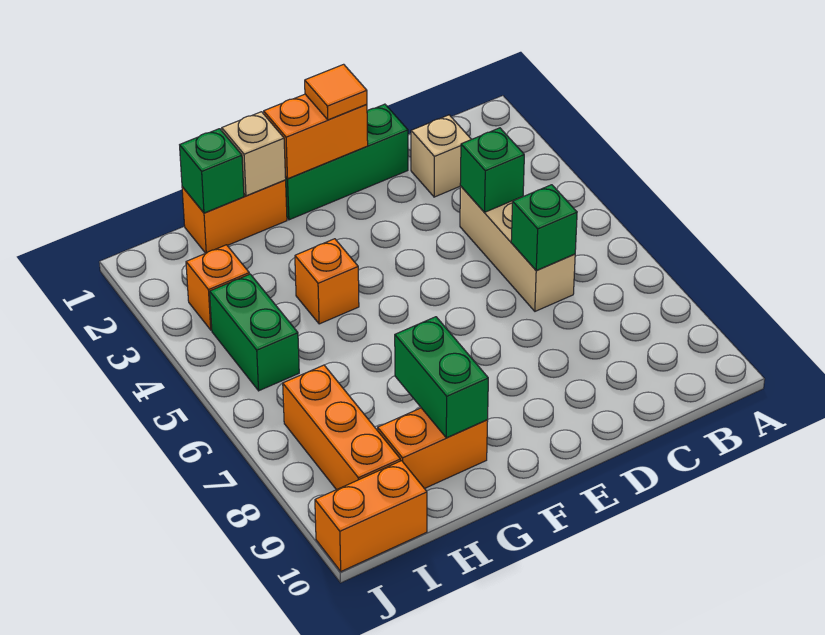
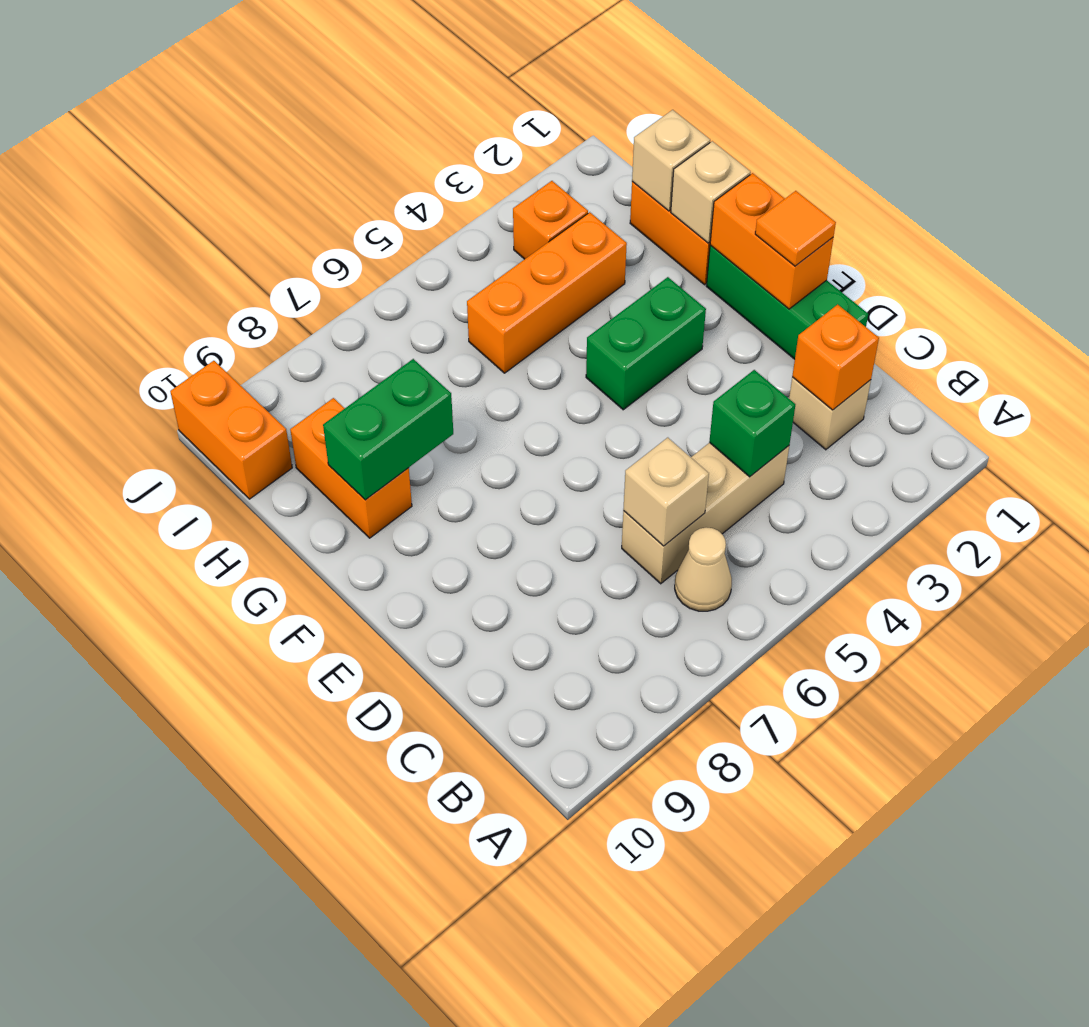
none -> tan cone B6 level 1
green brick C6 level 2 -> tan brick C6 level 2
orange brick G4 level 1 -> orange brick C2 level 2
green brick H1 level 2 -> tan brick H1 level 2
green brick I4:I5 level 1 -> green brick F3:F4 level 1
orange brick I7:I9 level 1 -> orange brick H3:H5 level 1

